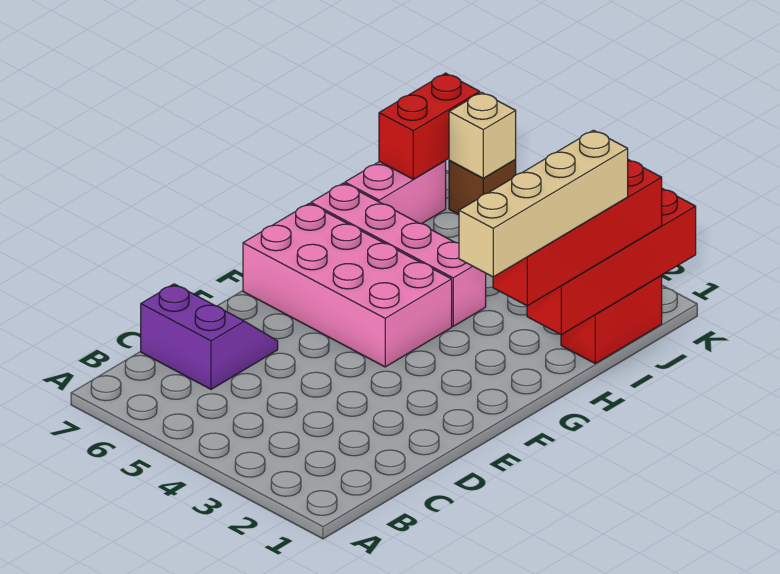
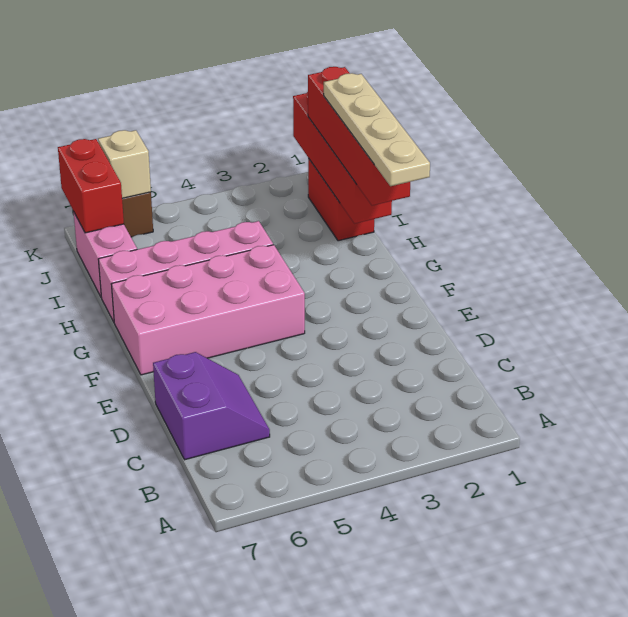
purple slope C6:D7 level 1 top C -> purple slope C6:D7 level 1 top 7
tan brick F1:I1 level 4 -> tan plate F1:I1 level 4

